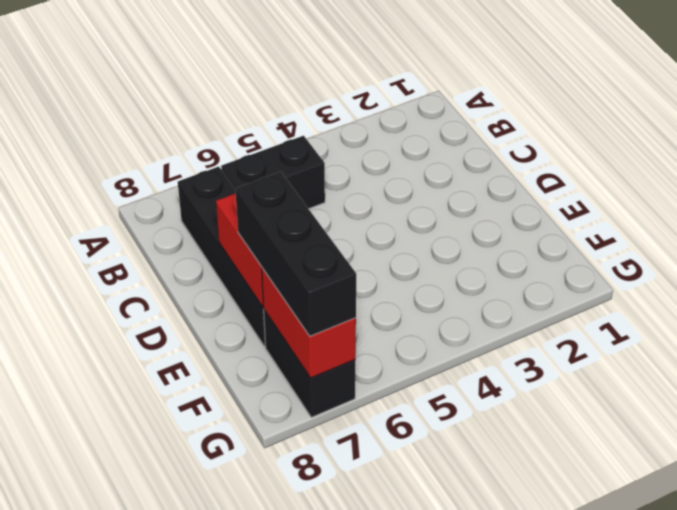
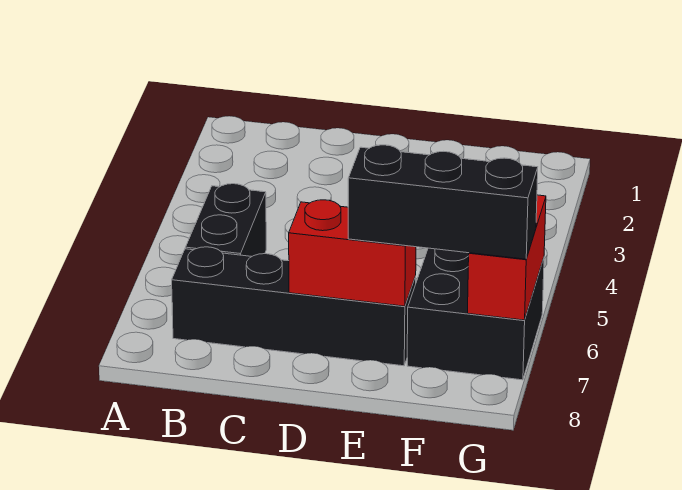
black brick F7:G7 level 1 -> black brick F6:G7 level 1
red brick F7:G7 level 2 -> red brick G6:G7 level 2

